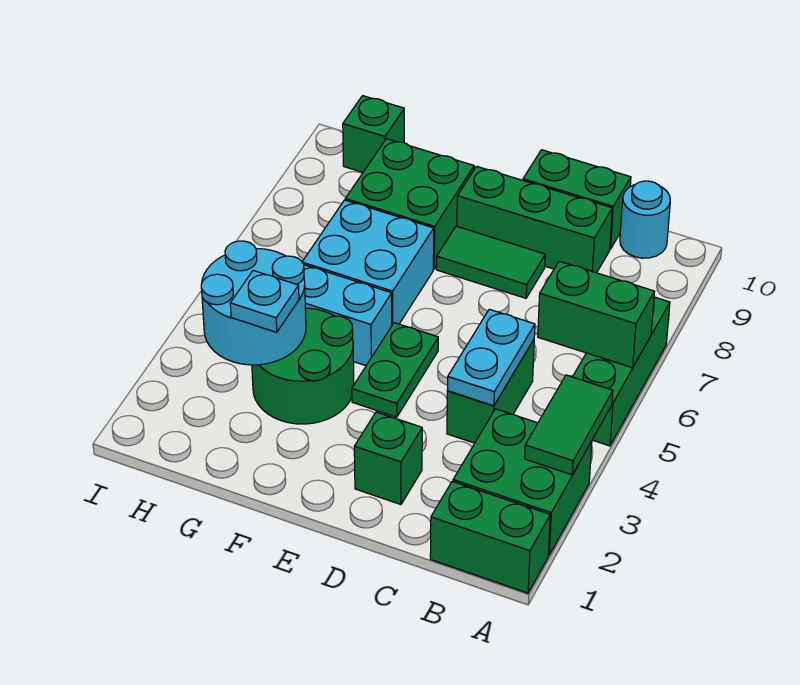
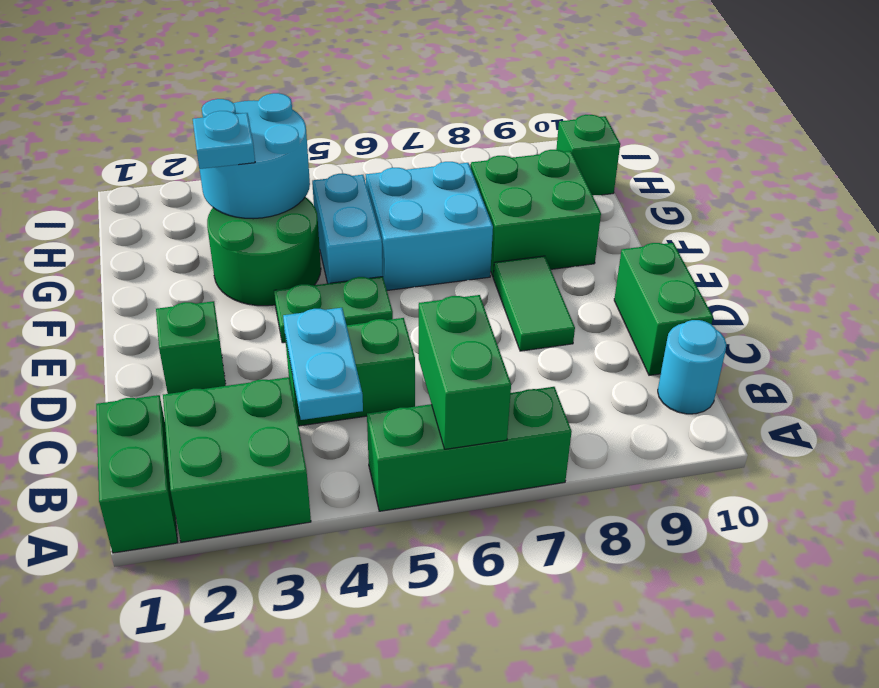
green tile A3:A4 level 2 -> none
cyan plate C4:C5 level 2 -> cyan plate B4:C4 level 2
green brick C9:E9 level 1 -> none

